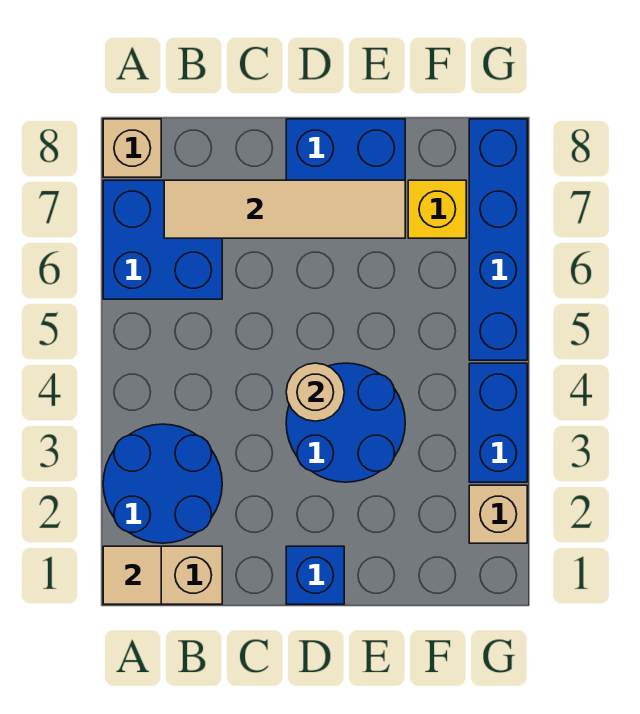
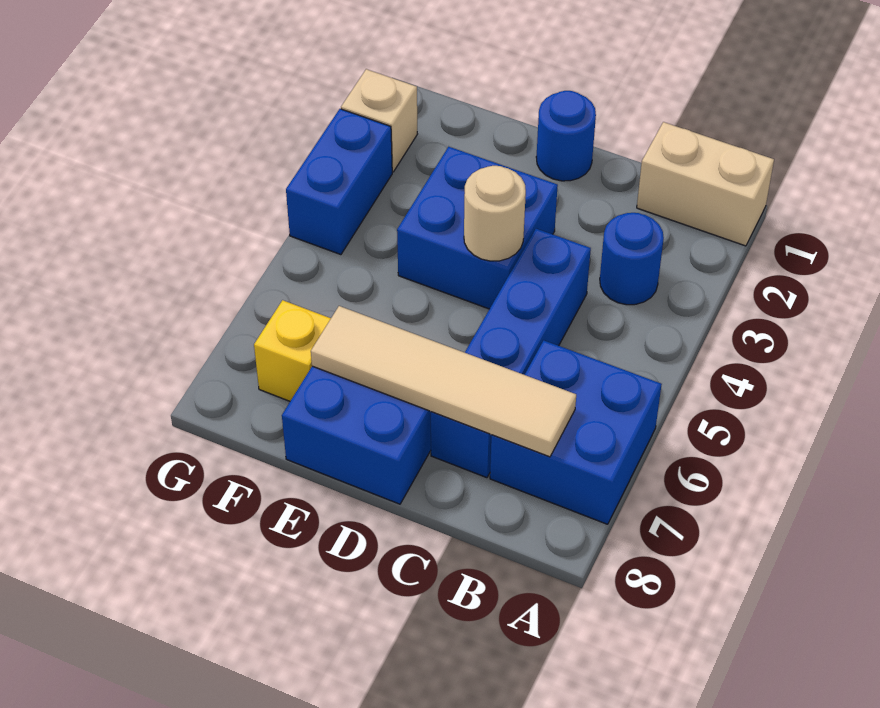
tan tile A1 level 2 -> none
blue round brick A2:B3 level 1 -> blue round brick B3 level 1
tan brick A8 level 1 -> none
blue brick D1 level 1 -> blue round brick D1 level 1
blue round brick D3:E4 level 1 -> blue brick D3:E4 level 1
blue brick G5:G8 level 1 -> blue brick C4:C7 level 1

